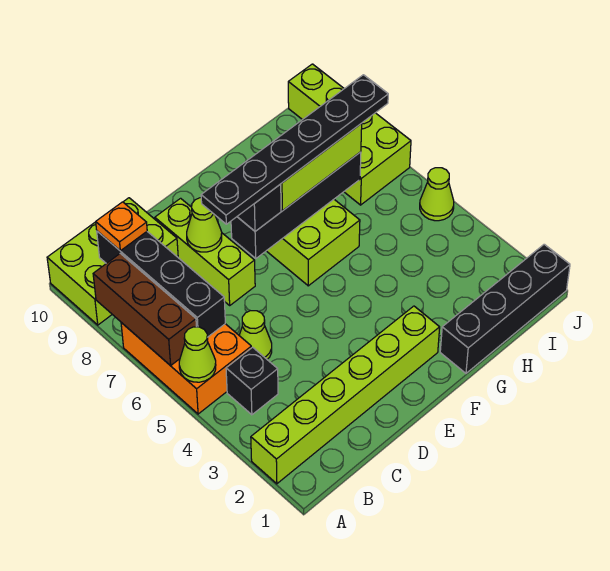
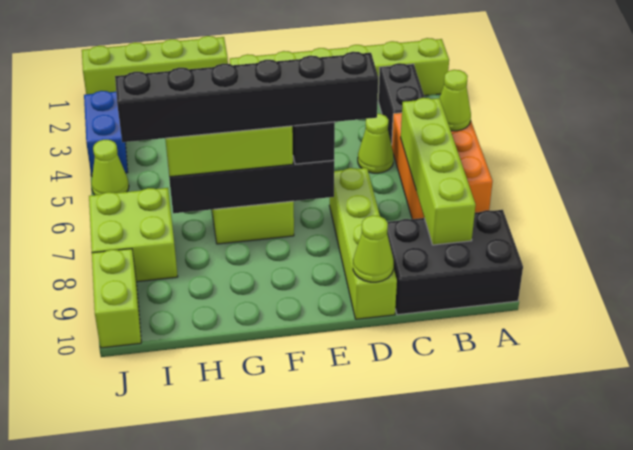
brown brick A6:A8 level 2 -> none
lime brick A9:C10 level 1 -> black brick A9:C10 level 1
black brick B4 level 1 -> black brick B3:B4 level 1
black brick B6:B9 level 2 -> lime brick B6:B9 level 2
orange plate B9 level 3 -> none
lime brick D7:D9 level 1 -> lime brick D7:D10 level 1
black plate D7:I7 level 4 -> black brick D7:I7 level 4
lime cone D8 level 2 -> lime cone D10 level 2
black brick G1:J1 level 1 -> lime brick G1:J1 level 1
none -> blue brick J3:J4 level 1

